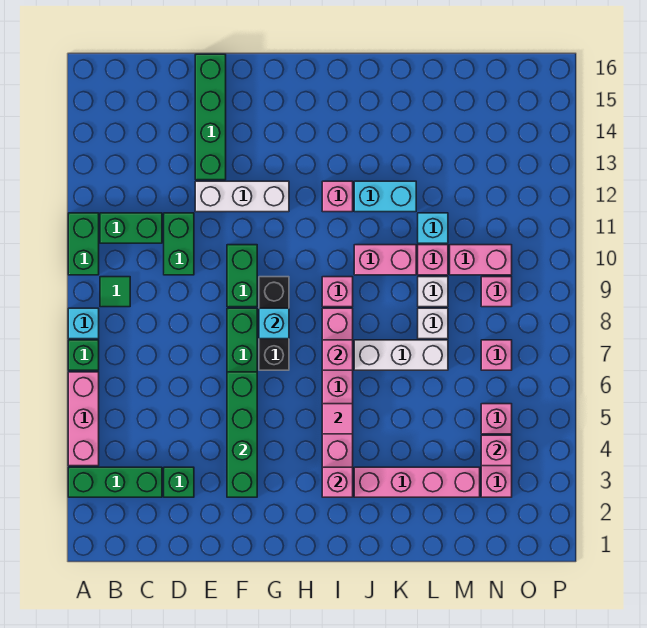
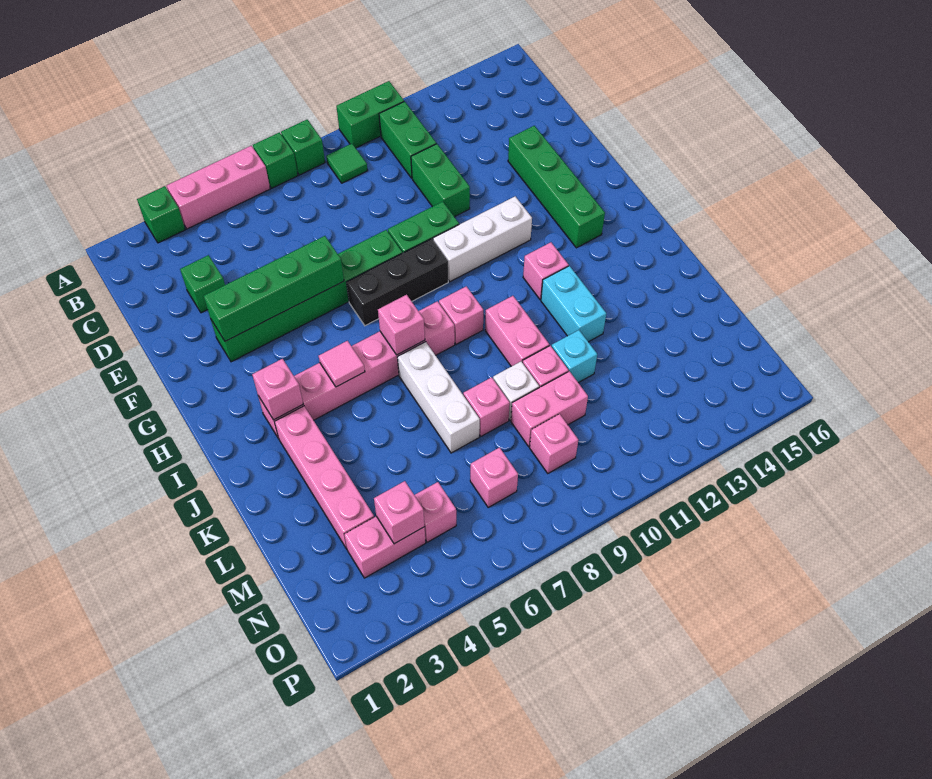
green brick A3:C3 level 1 -> green brick A3 level 1
cyan brick A8 level 1 -> green brick A8 level 1
green brick D10:D11 level 1 -> green brick D11:E11 level 1
white brick E12:G12 level 1 -> white brick G10:G12 level 1
green brick E13:E16 level 1 -> green brick E14:H14 level 1
cyan brick G8 level 2 -> none
white brick L8 level 1 -> pink brick L8 level 1
pink brick M10:N10 level 1 -> pink brick M9:M10 level 1

